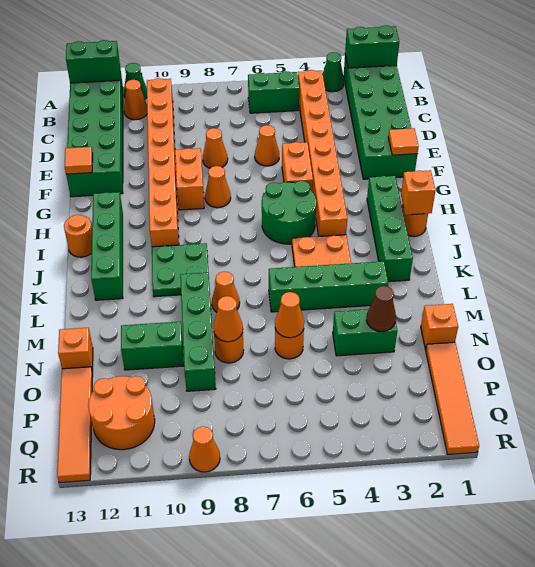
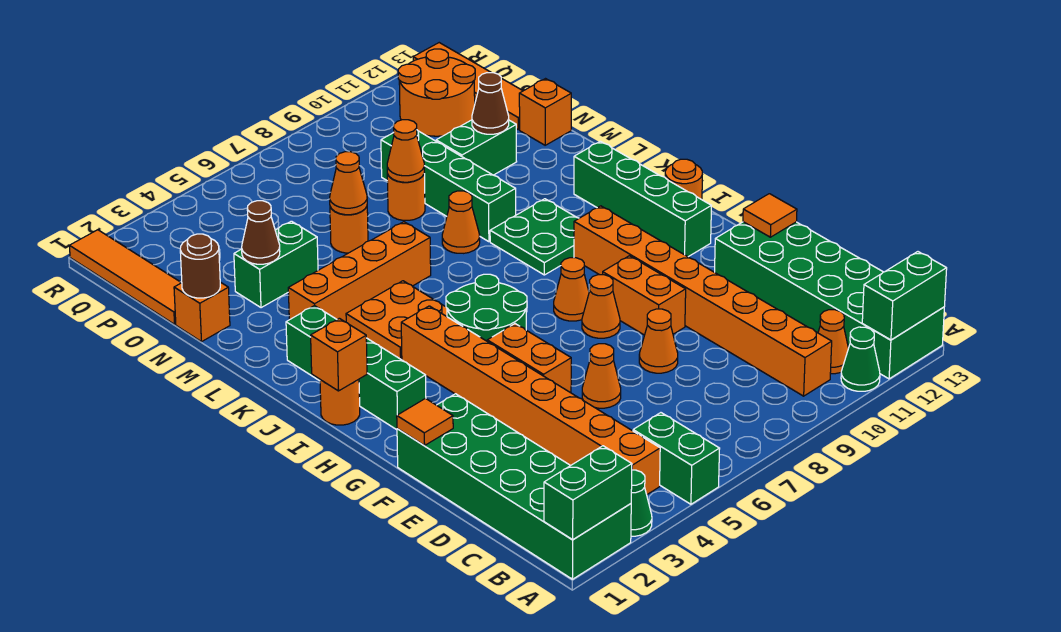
green brick B5:B6 level 1 -> green brick A5:B5 level 1
green brick L3:L6 level 1 -> orange brick L3:L6 level 1
none -> brown round brick N1 level 2
none -> brown cone N11 level 2
orange cone R9 level 1 -> orange cone H8 level 1

